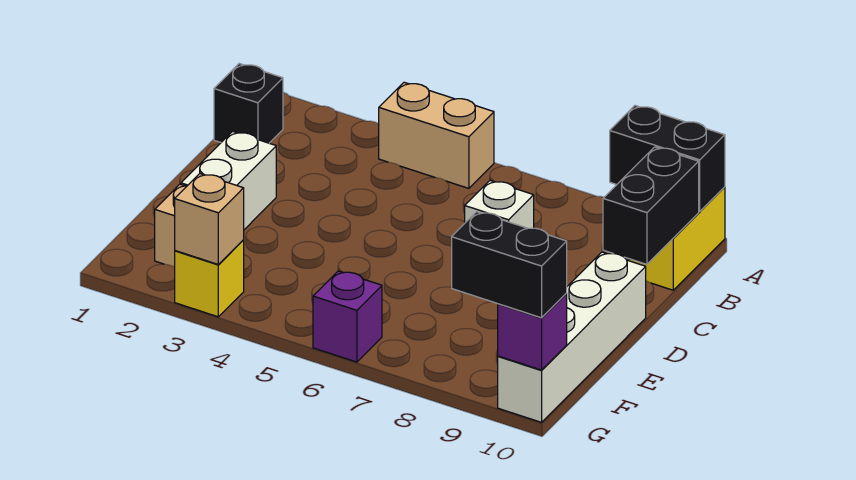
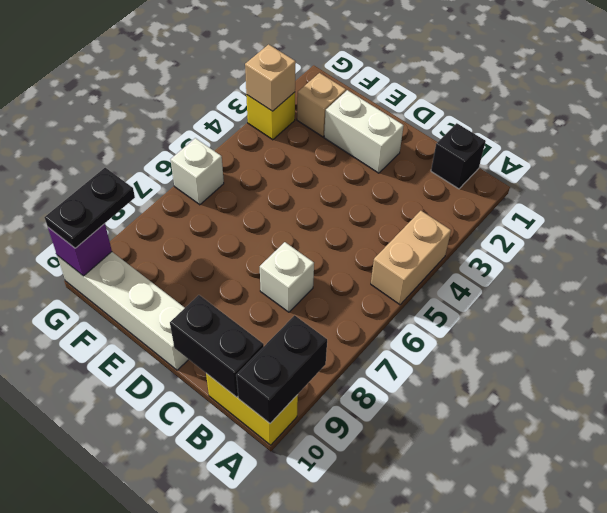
purple brick G6 level 1 -> white brick G6 level 1
black brick G9:G10 level 3 -> black plate G9:G10 level 3

